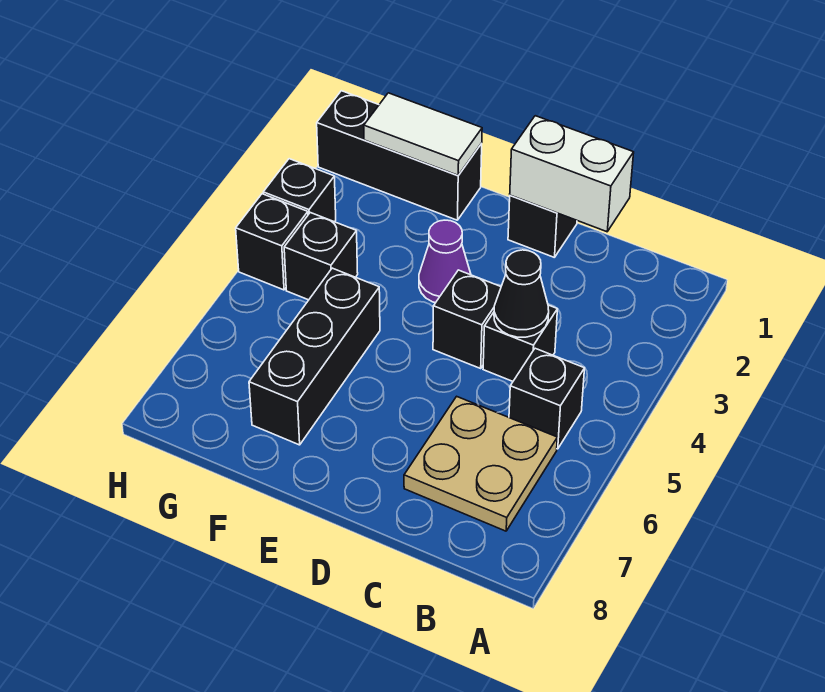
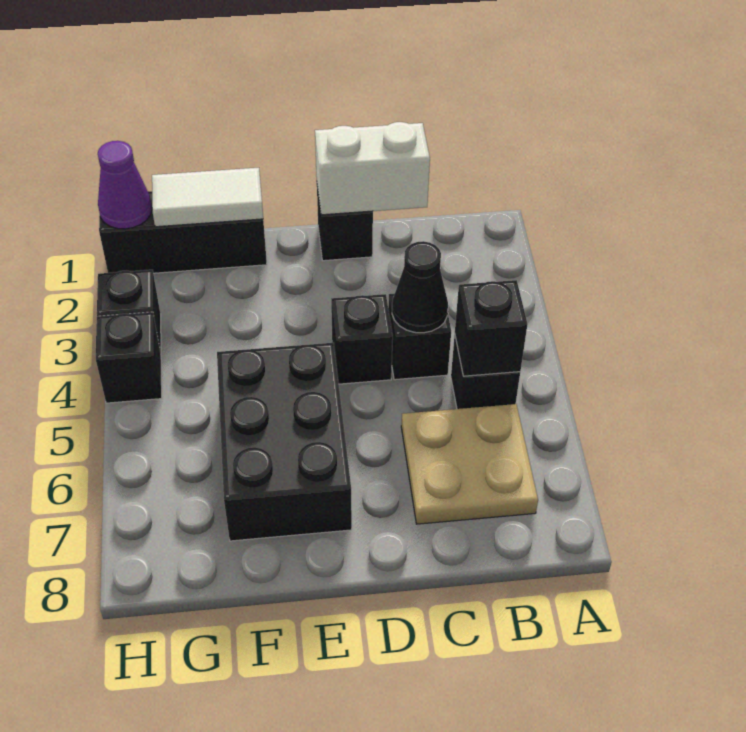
purple cone E3 level 1 -> purple cone H1 level 2
black brick F5:F7 level 1 -> black brick E5:F7 level 1
black brick G4 level 1 -> black brick B5 level 2

